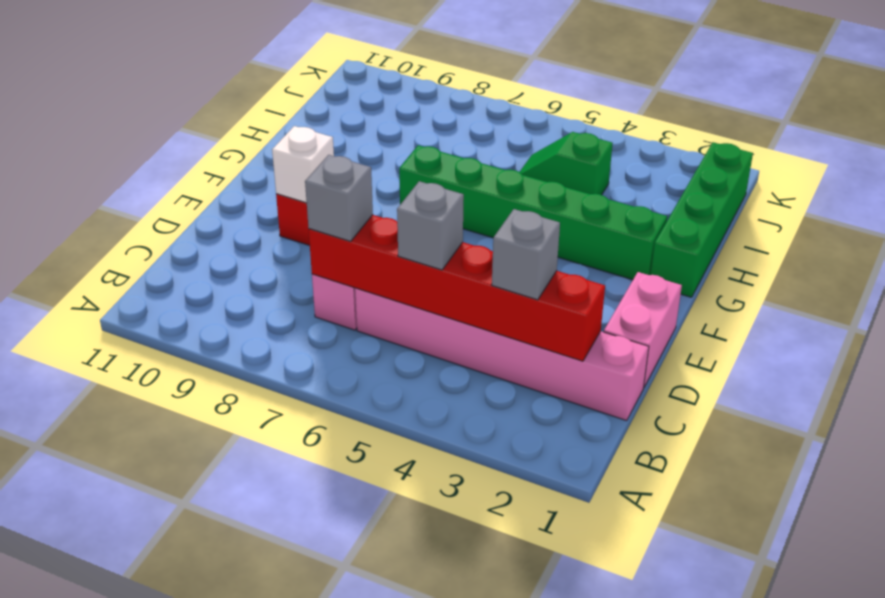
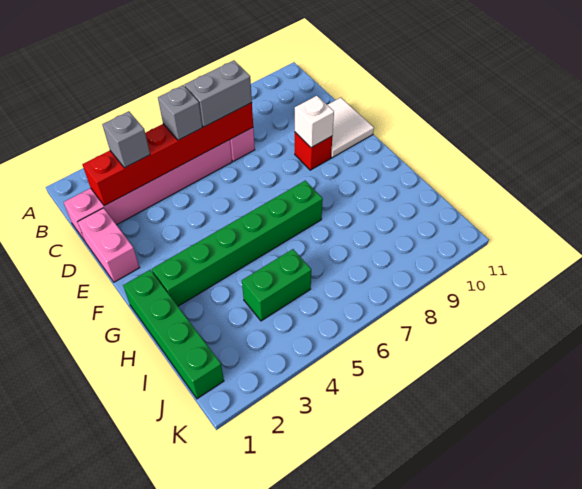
grey brick C7 level 3 -> grey brick C6:C7 level 3
none -> white tile D10:E11 level 1
green slope I4:I5 level 1 top 4 -> green brick I4:I5 level 1

